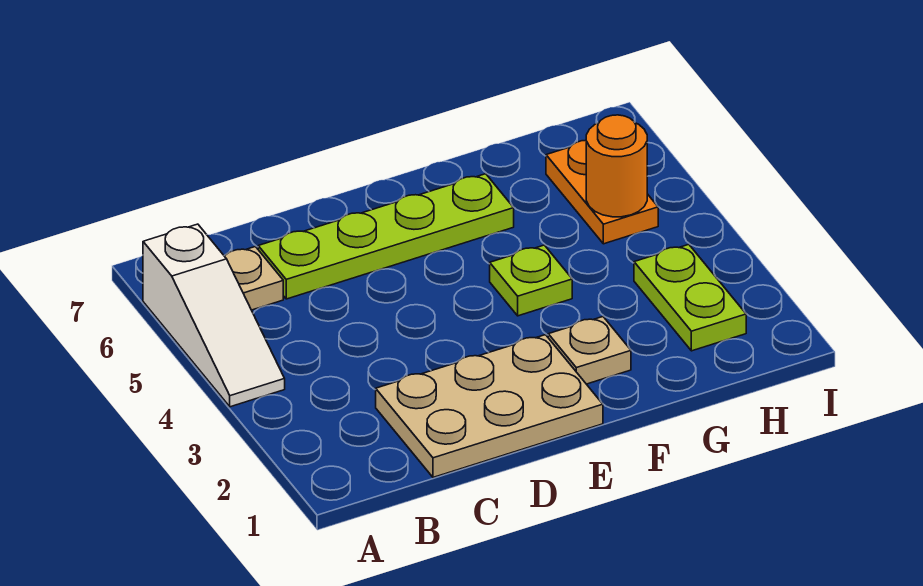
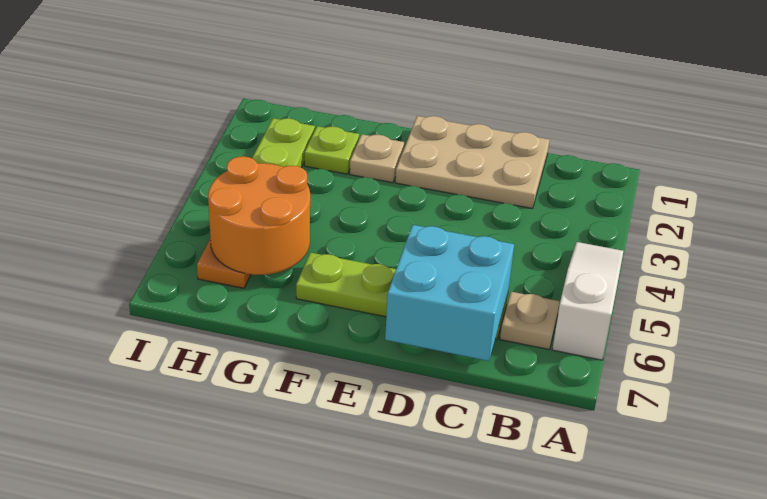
none -> cyan brick C6:D7 level 2
lime plate F4 level 1 -> lime plate G2 level 1
orange round brick H5 level 2 -> orange round brick G5:H6 level 2

